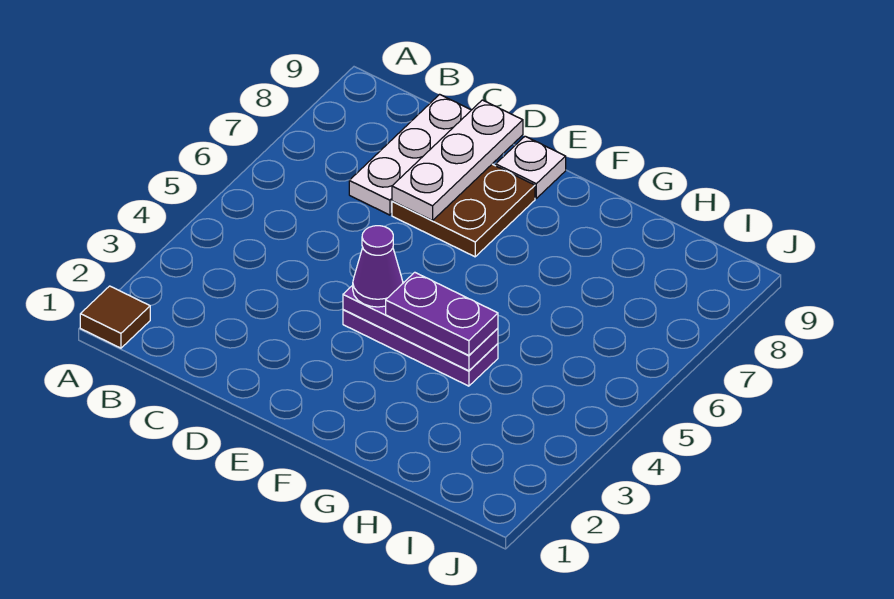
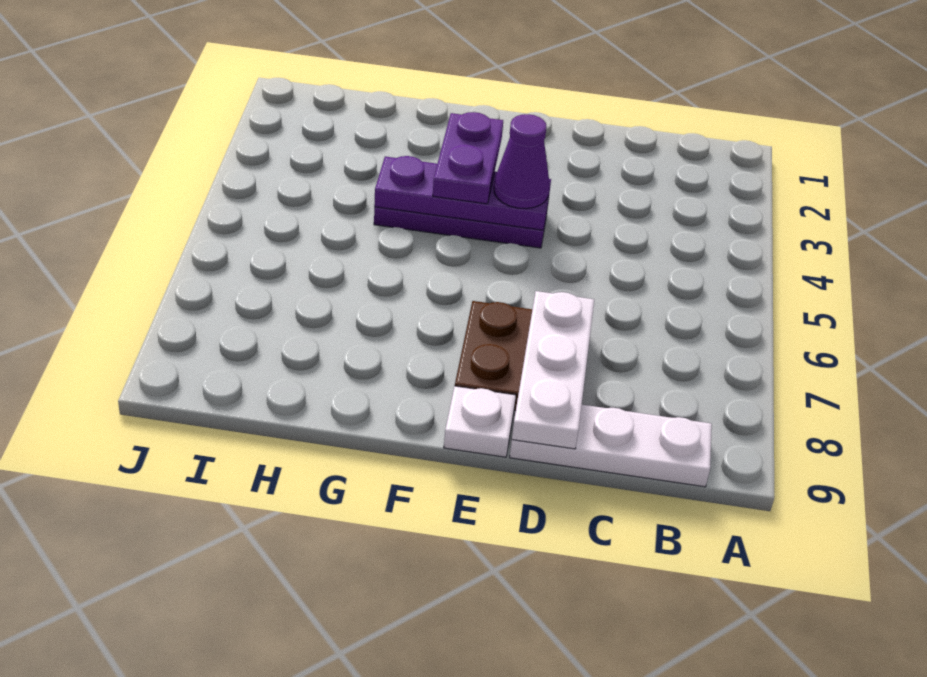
brown tile A1 level 1 -> none
white plate C7:C9 level 1 -> white plate B9:D9 level 1
purple plate F4:G4 level 3 -> purple plate F3:F4 level 3

